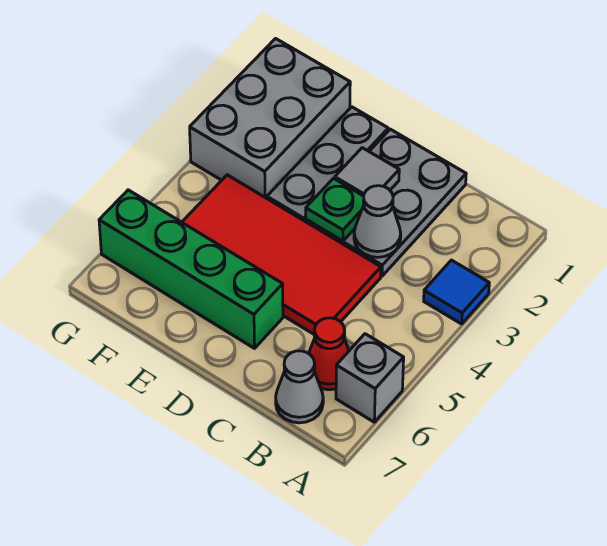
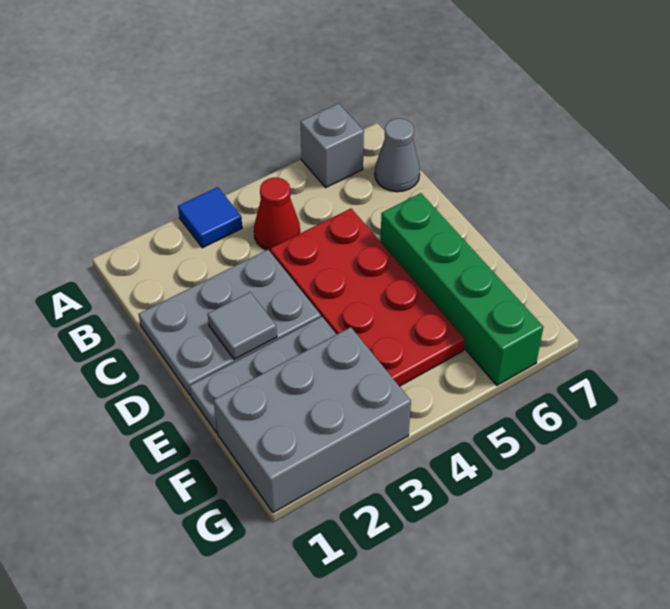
red cone B6 level 1 -> red cone B4 level 1
grey cone C3 level 2 -> none
red tile C4:F5 level 1 -> red plate C4:F5 level 1
green plate D3 level 2 -> none

